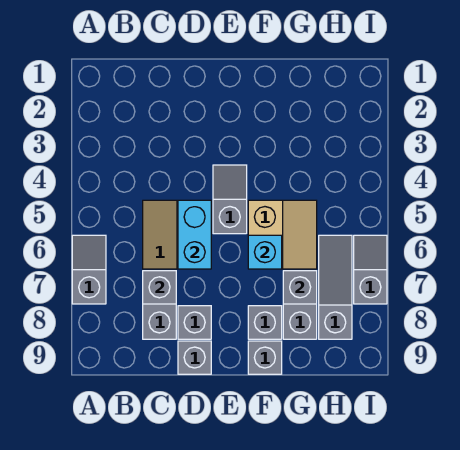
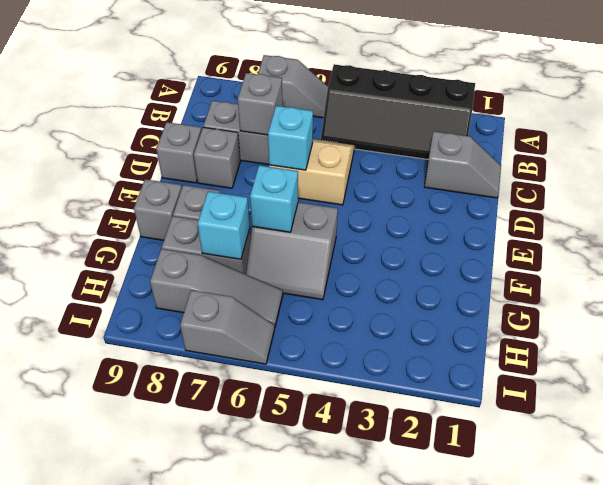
none -> black slope A2:B5 level 1 top A
cyan brick D5:D6 level 2 -> cyan brick D6 level 2
grey slope E4:E5 level 1 top 5 -> grey slope C1:C2 level 1 top 2
tan slope F5:G6 level 1 top F -> grey slope F5:G6 level 1 top F
grey brick G7 level 2 -> cyan brick G7 level 2

